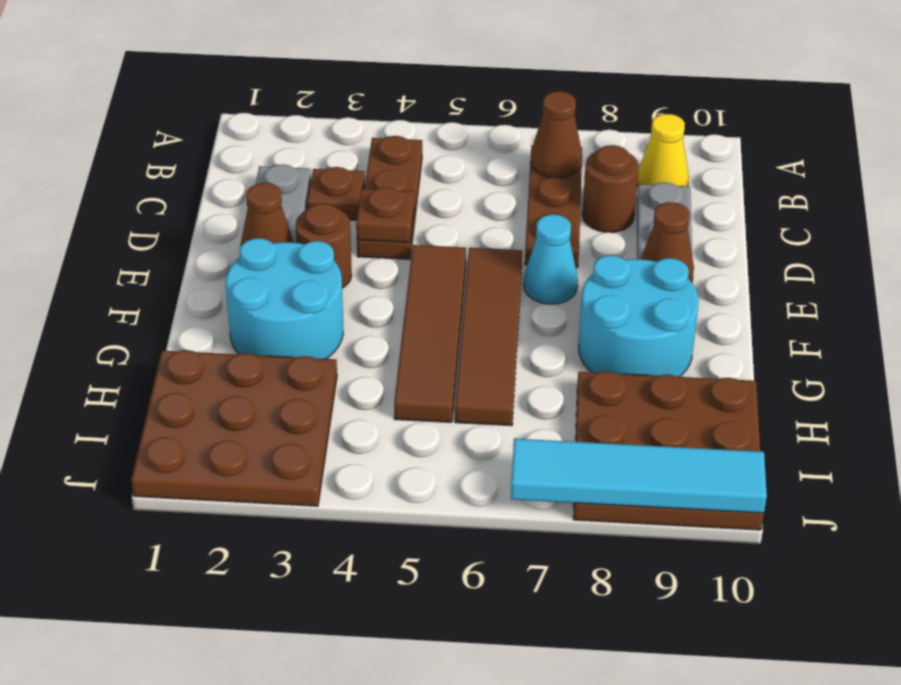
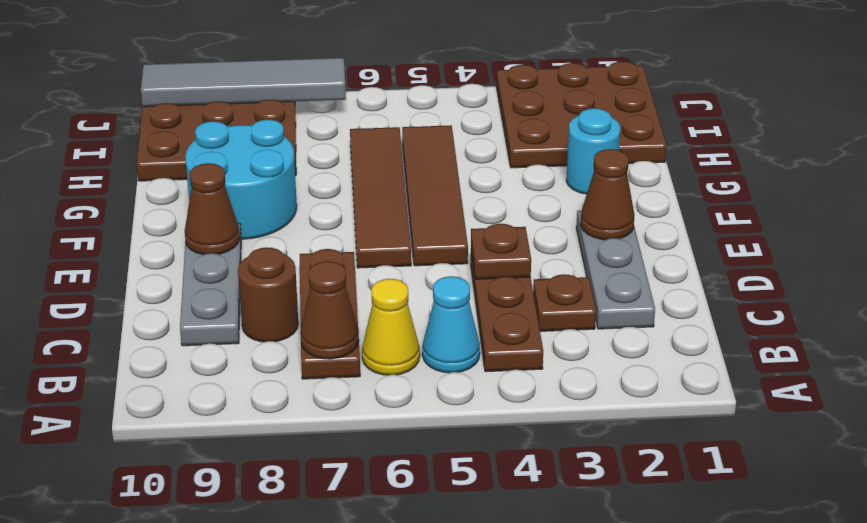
yellow cone B9 level 1 -> yellow cone B6 level 1
brown round brick E3 level 1 -> none
cyan cone E7 level 1 -> cyan cone B5 level 1
cyan round brick F2:G3 level 1 -> cyan round brick G2 level 1
cyan tile J7:J10 level 2 -> grey tile J7:J10 level 2

